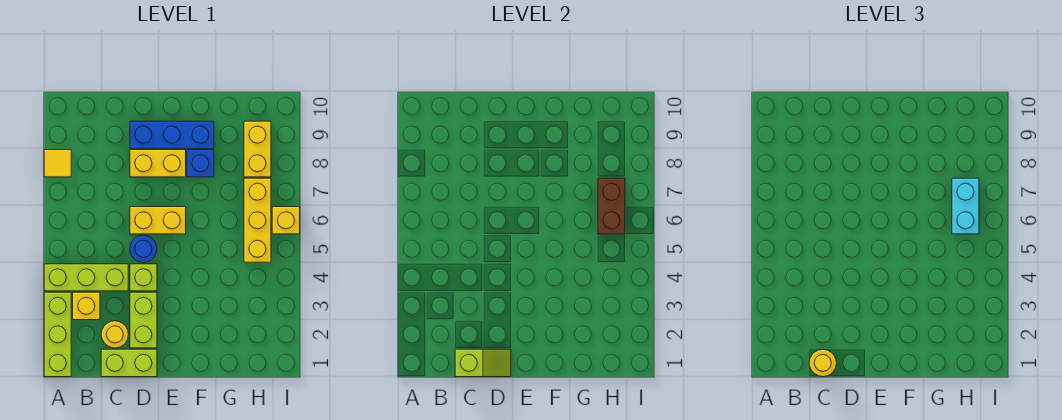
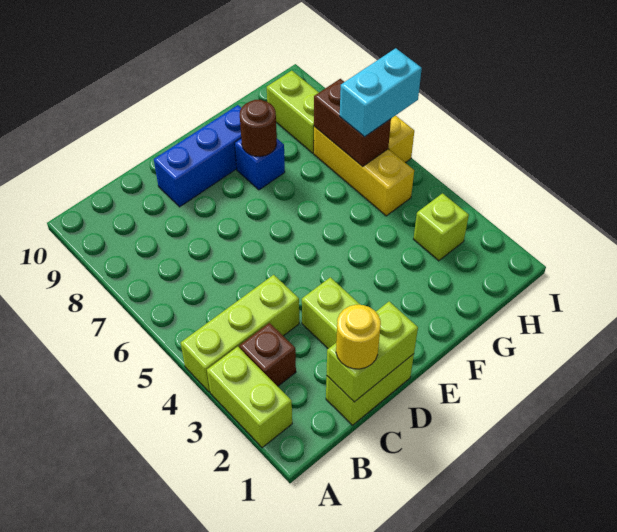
lime brick A1:A3 level 1 -> lime brick A2:A3 level 1
yellow tile A8 level 1 -> none
yellow brick B3 level 1 -> brown brick B3 level 1
lime slope C1:D1 level 2 top C -> lime brick C1:D1 level 2
yellow round brick C2 level 1 -> none
lime brick D4 level 1 -> lime brick H3 level 1
blue round brick D5 level 1 -> none
yellow brick D6:E6 level 1 -> none
yellow brick D8:E8 level 1 -> none
none -> brown round brick F8 level 2
cyan brick H6:H7 level 3 -> cyan brick H6:I6 level 3
yellow brick H8:H9 level 1 -> lime brick H8:H9 level 1

